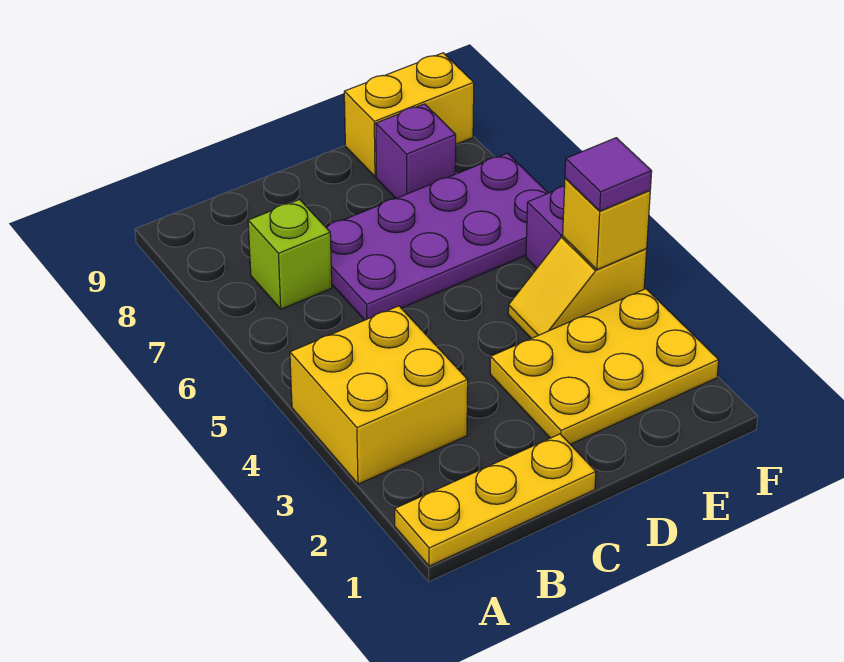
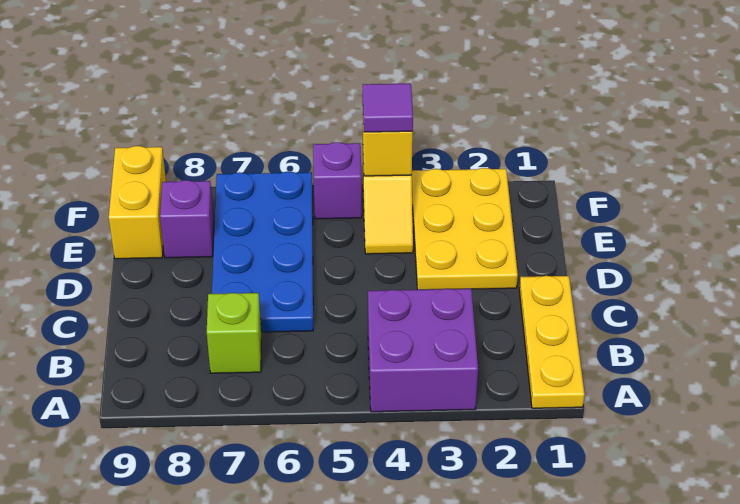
yellow brick A3:B4 level 1 -> purple brick A3:B4 level 1
purple plate C6:F7 level 1 -> blue plate C6:F7 level 1

